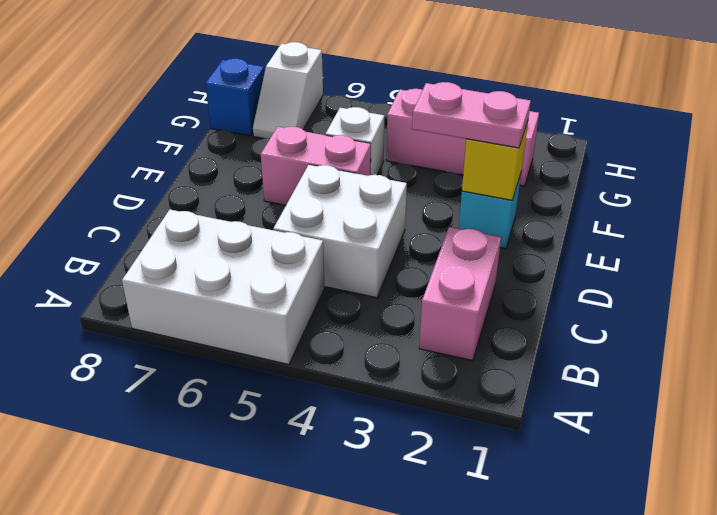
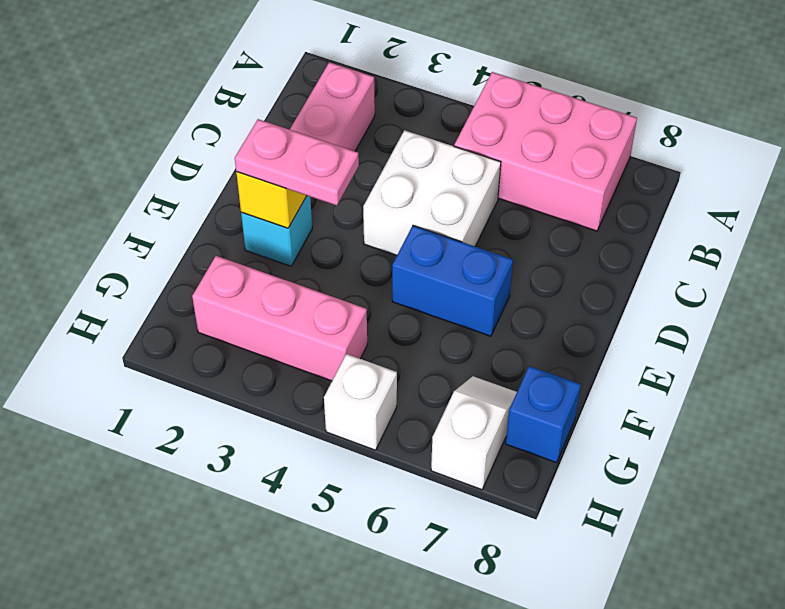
white brick A5:B7 level 1 -> pink brick A5:B7 level 1
pink brick E5:E6 level 1 -> blue brick E5:E6 level 1
white brick F5 level 1 -> white brick H5 level 1

